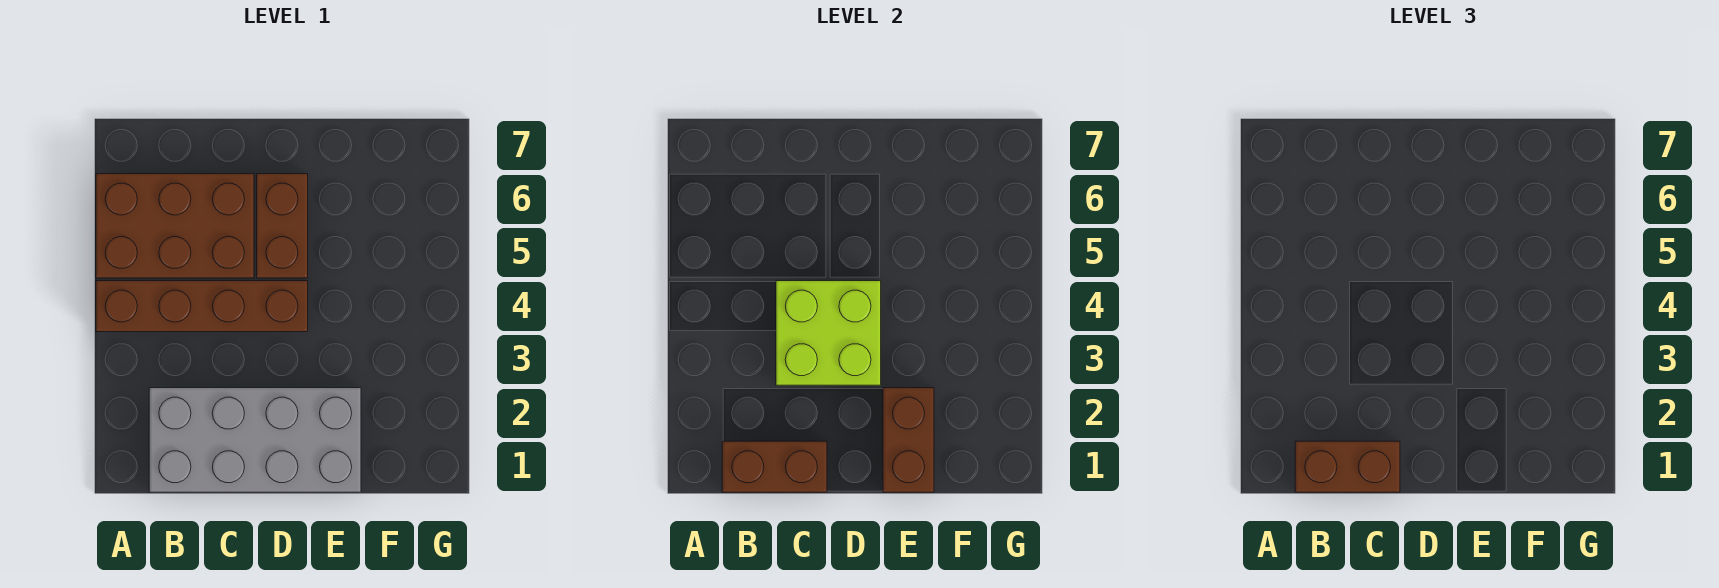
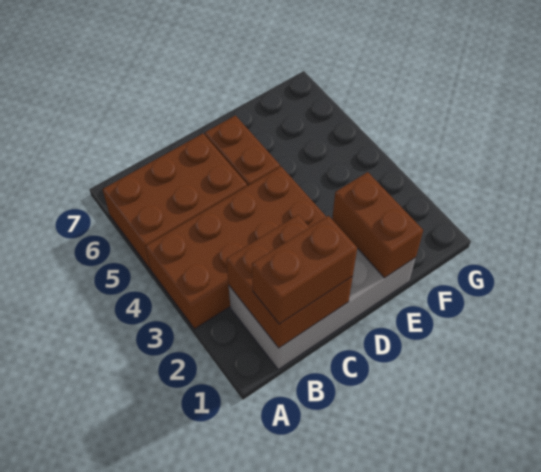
brown brick A4:D4 level 1 -> brown brick A3:D4 level 1
brown brick B1:C1 level 2 -> brown brick B1:C2 level 2
lime brick C3:D4 level 2 -> none

